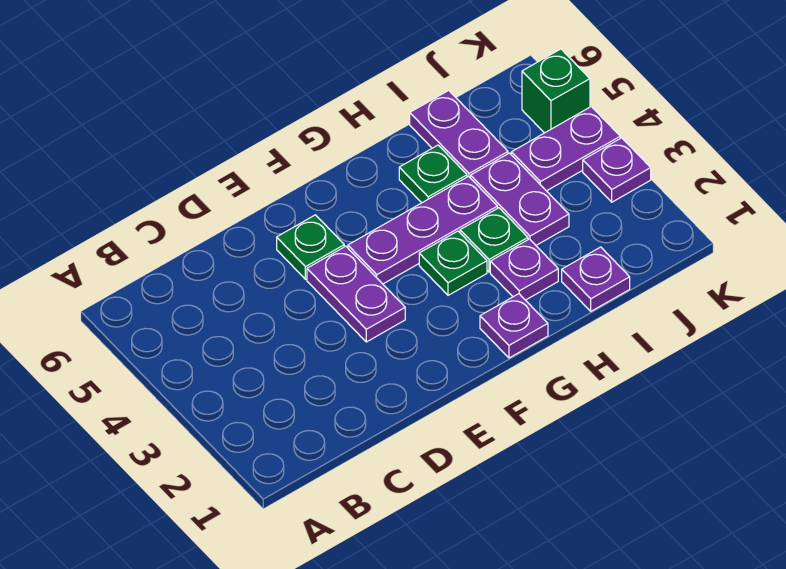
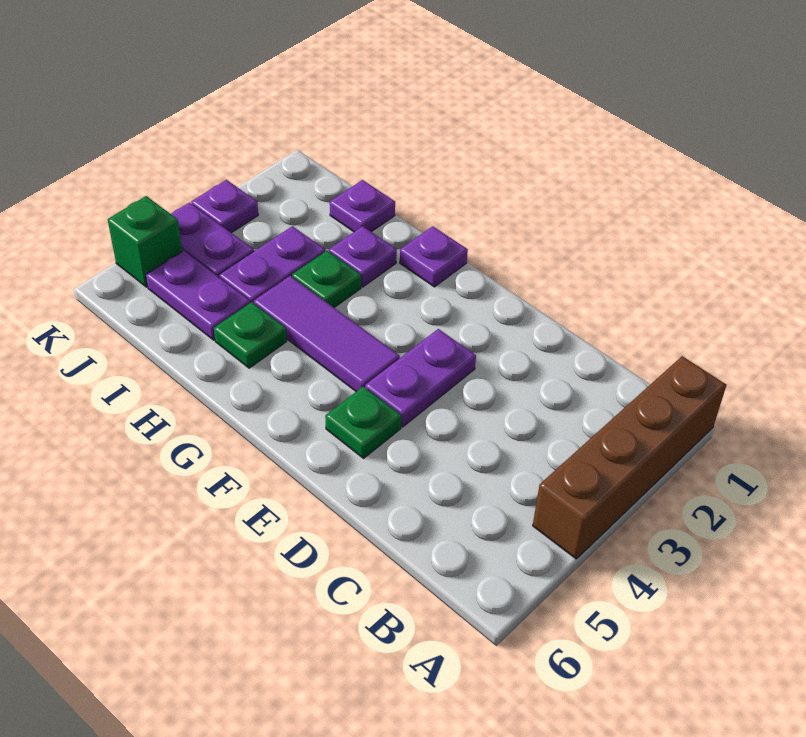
none -> brown brick A1:A4 level 1
purple plate F4:H4 level 1 -> purple tile F4:H4 level 1
green plate G3 level 1 -> none
purple plate I5:I6 level 1 -> purple plate I5:J5 level 1

